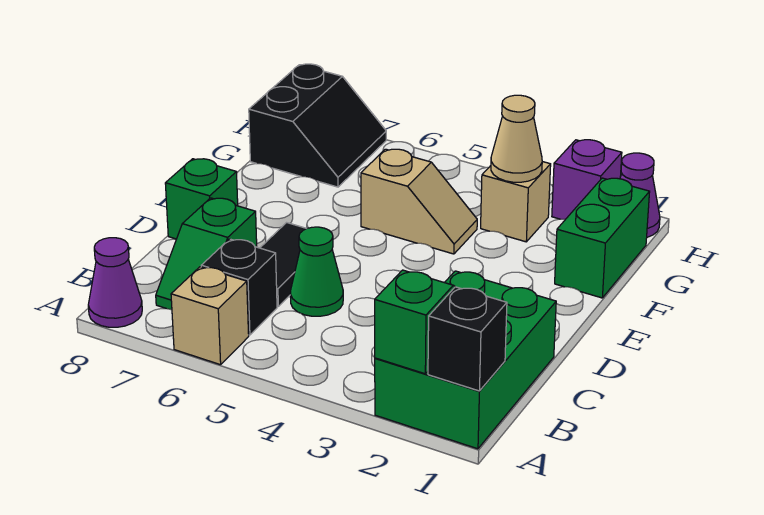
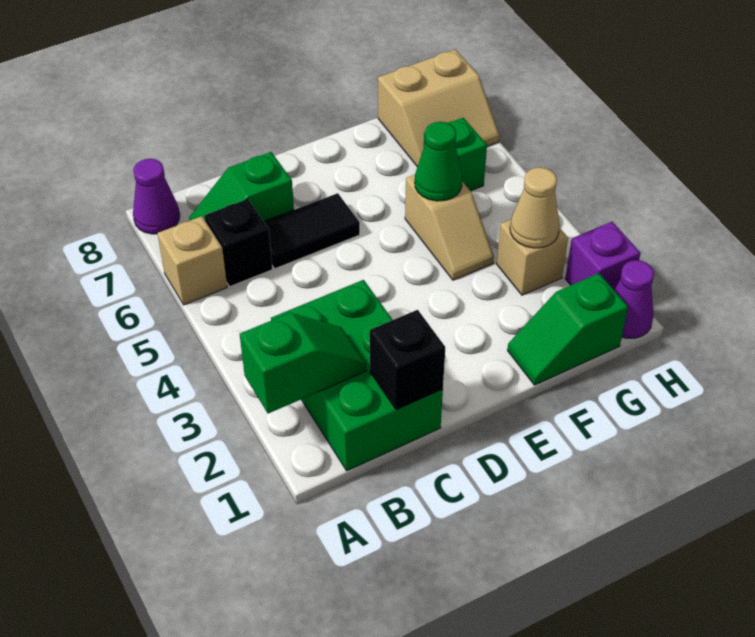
green brick A1:C2 level 1 -> green brick B1:C3 level 1
black brick A1 level 2 -> black brick C1 level 2
green cone C5 level 1 -> green cone F5 level 2
green brick D8 level 1 -> green brick G6 level 1
green brick F1:G1 level 1 -> green slope F1:G1 level 1 top G
black slope G7:H8 level 1 top 8 -> tan slope G7:H8 level 1 top 8

